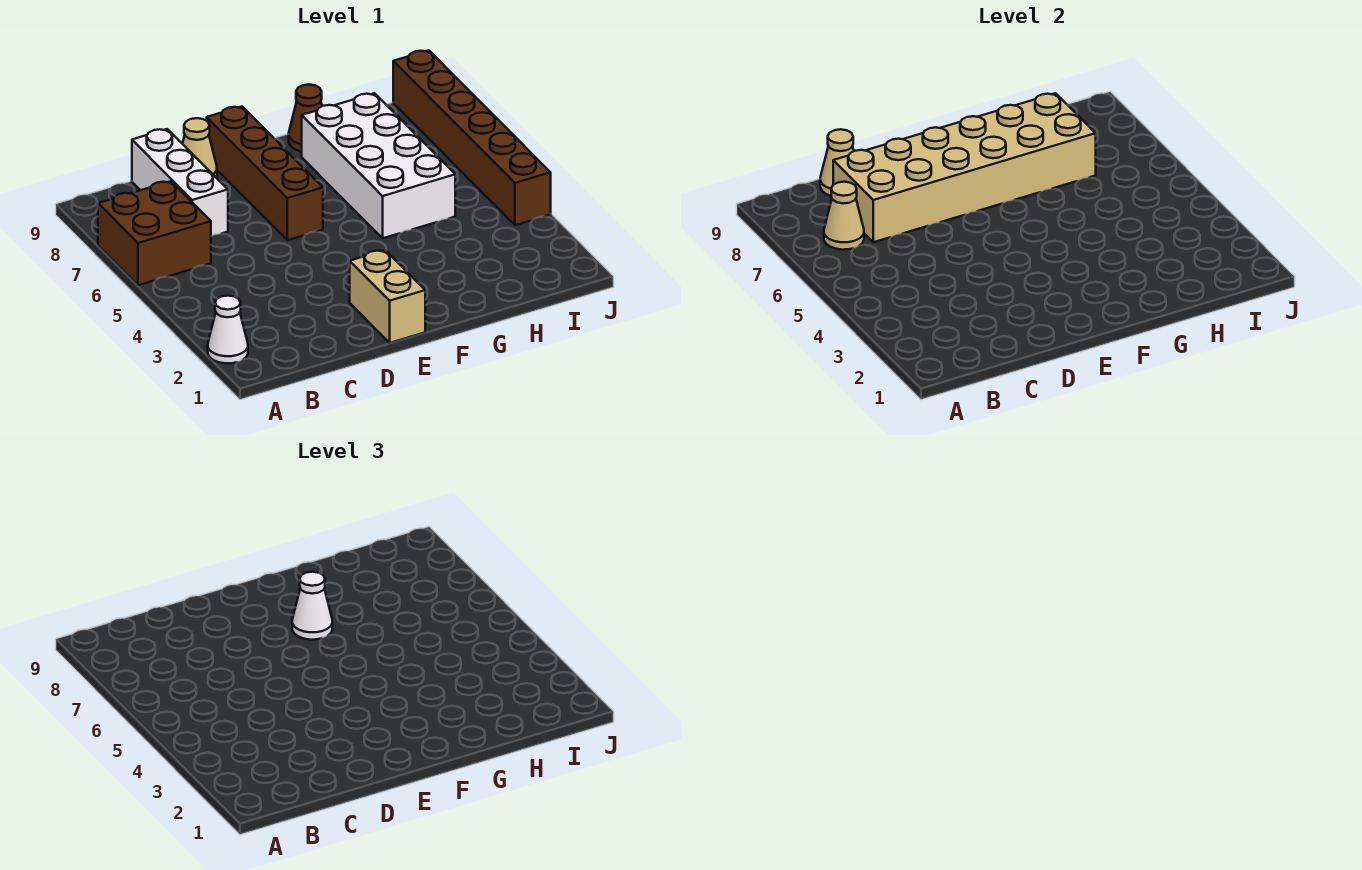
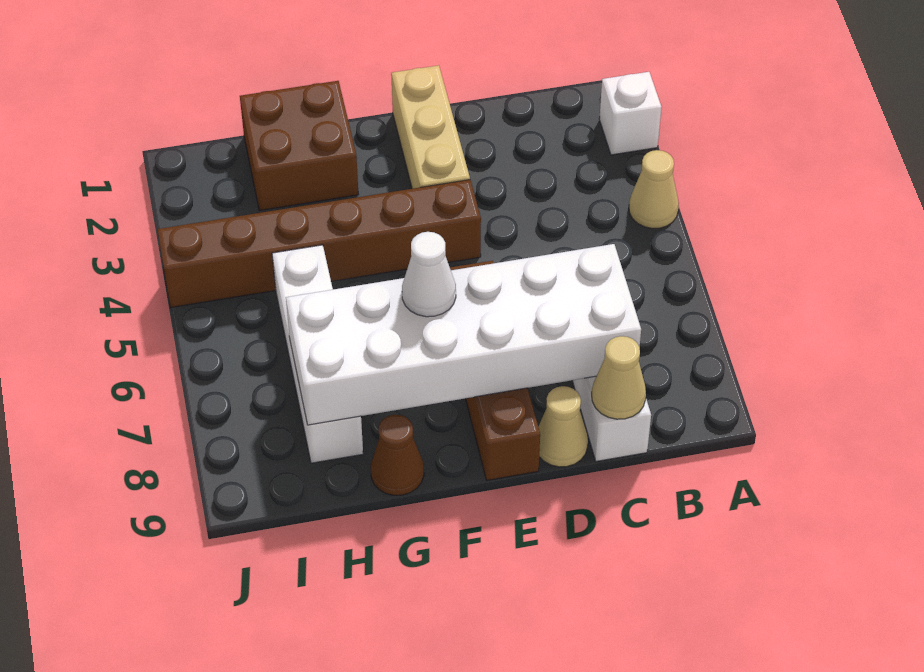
white cone A2 level 1 -> white brick A2 level 1
brown brick A6:B7 level 1 -> brown brick G1:H2 level 1
tan cone B7 level 2 -> tan cone A4 level 1
tan brick C7:H8 level 2 -> white brick C7:H8 level 2
tan brick E1:E2 level 1 -> tan brick E1:E3 level 1
white brick G5:H8 level 1 -> white brick H5:H8 level 1
brown brick J4:J9 level 1 -> brown brick E4:J4 level 1

